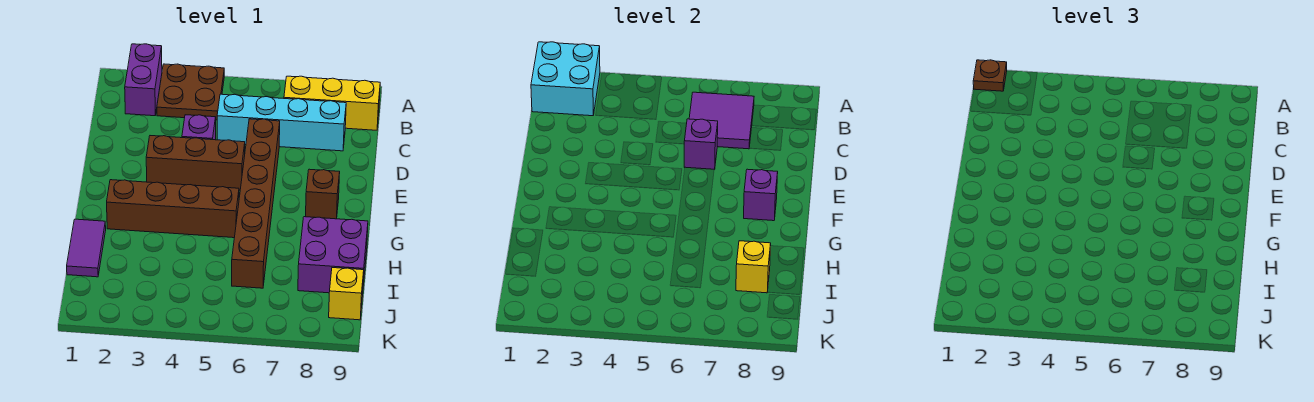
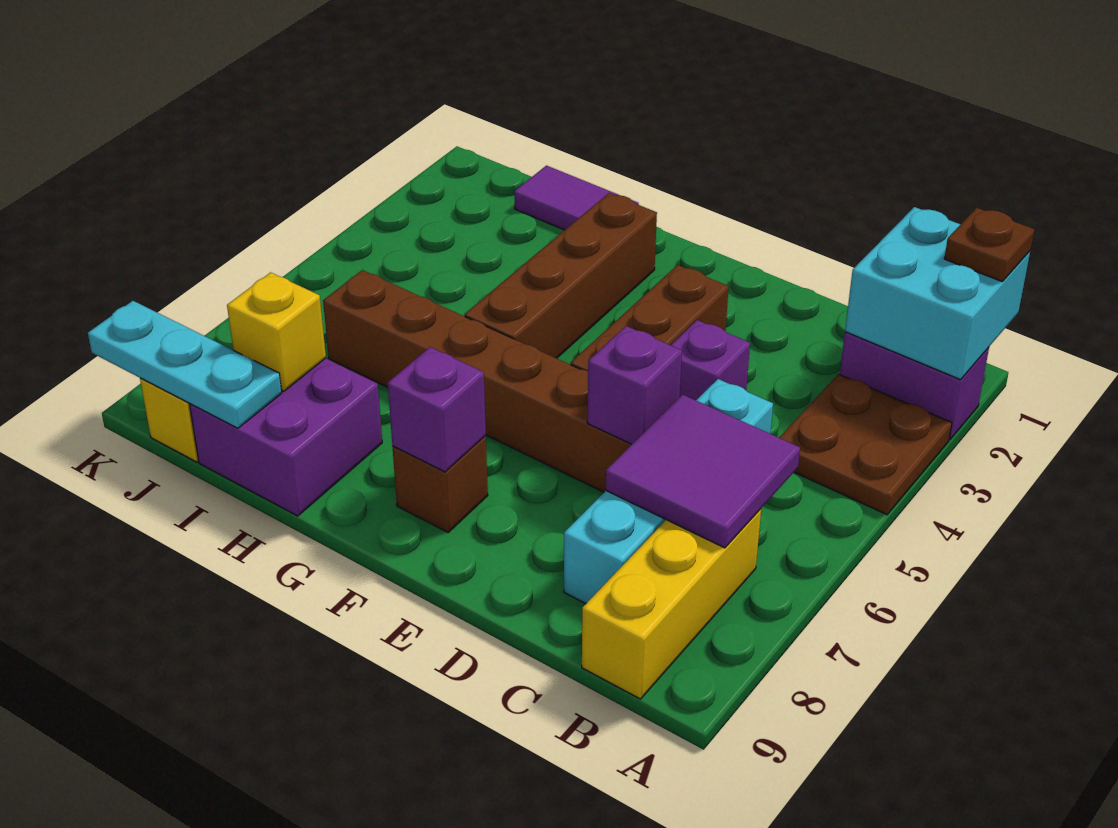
none -> cyan plate I9:K9 level 2

